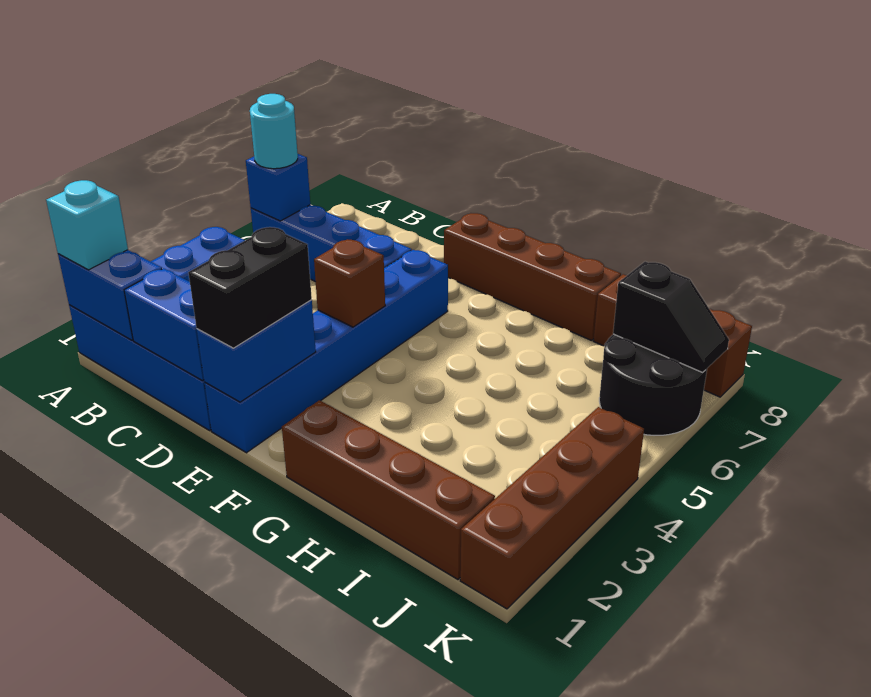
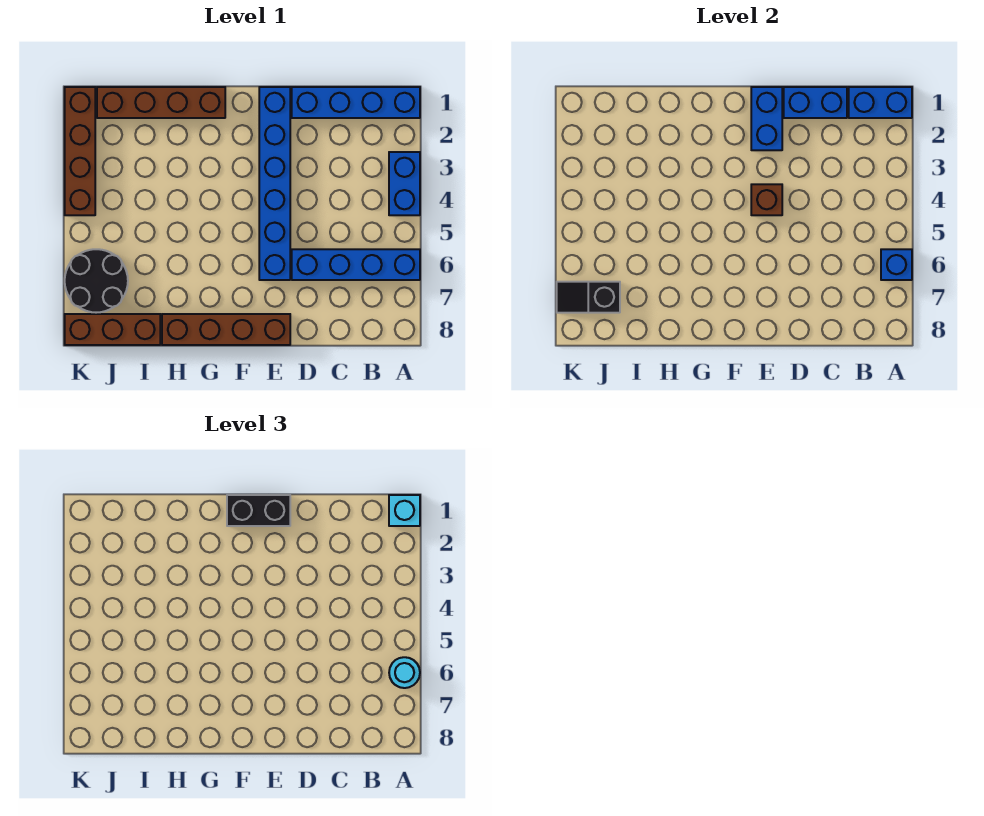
black brick E1:E2 level 3 -> black brick E1:F1 level 3

